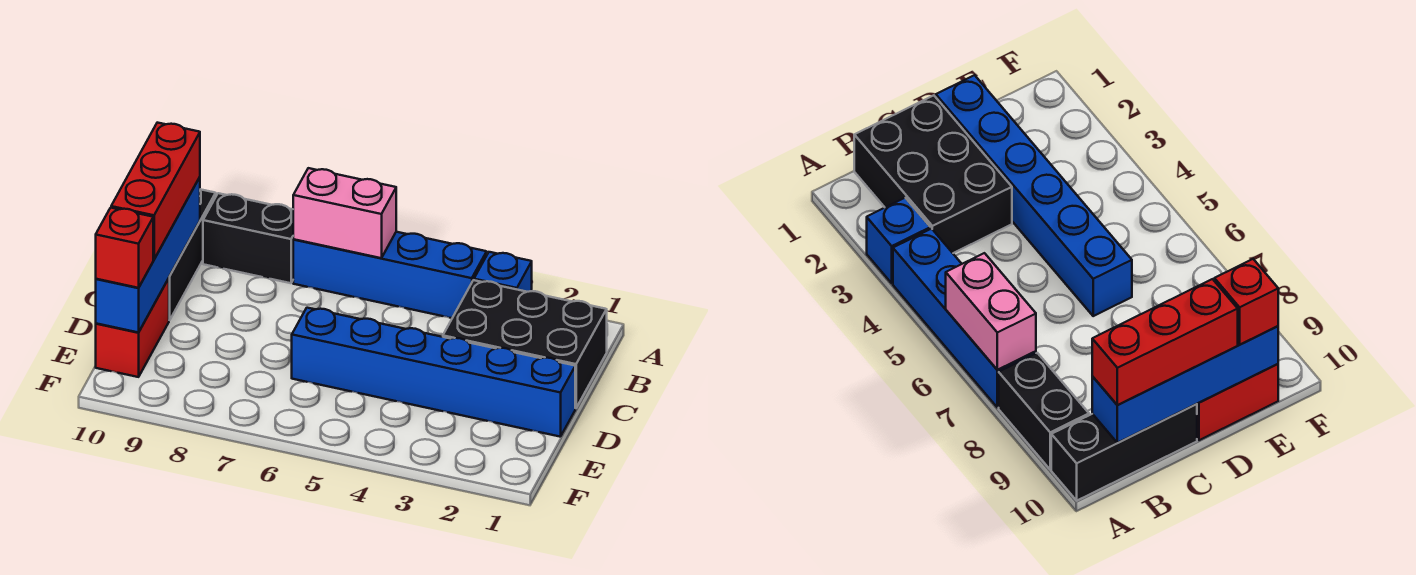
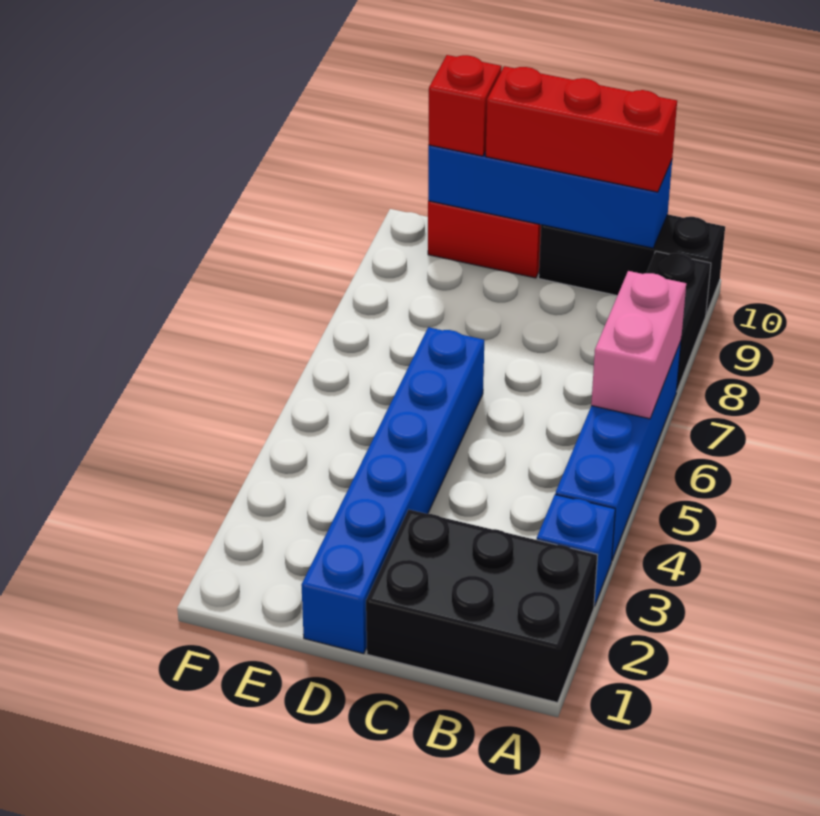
black brick B1:C3 level 1 -> black brick A1:C2 level 1

